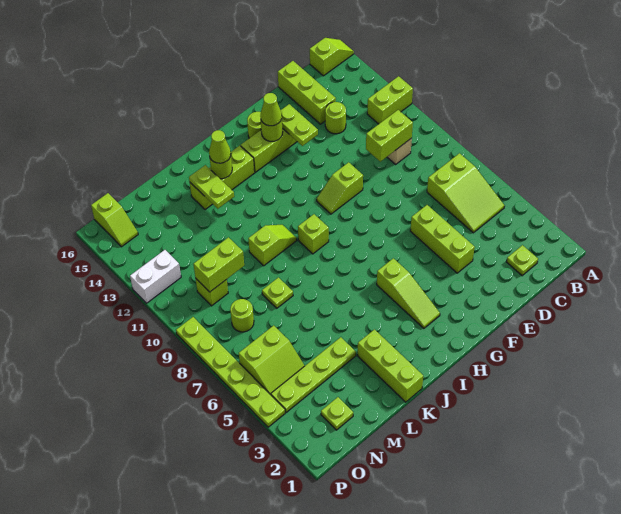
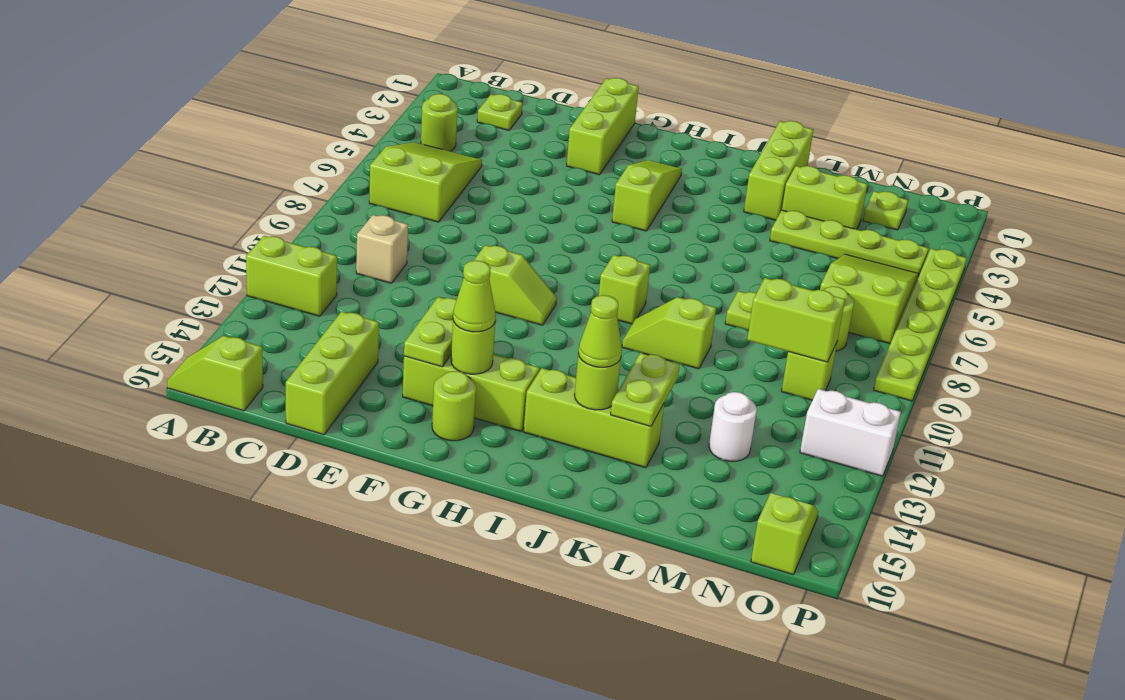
lime brick C10:D10 level 2 -> lime brick L3:M3 level 1
lime round brick D13 level 1 -> lime round brick B4 level 1
lime brick E4:E6 level 1 -> lime brick F1:F3 level 1
none -> white round brick M13 level 1
lime slope N5:O6 level 1 top 6 -> lime slope N5:O7 level 1 top 7

